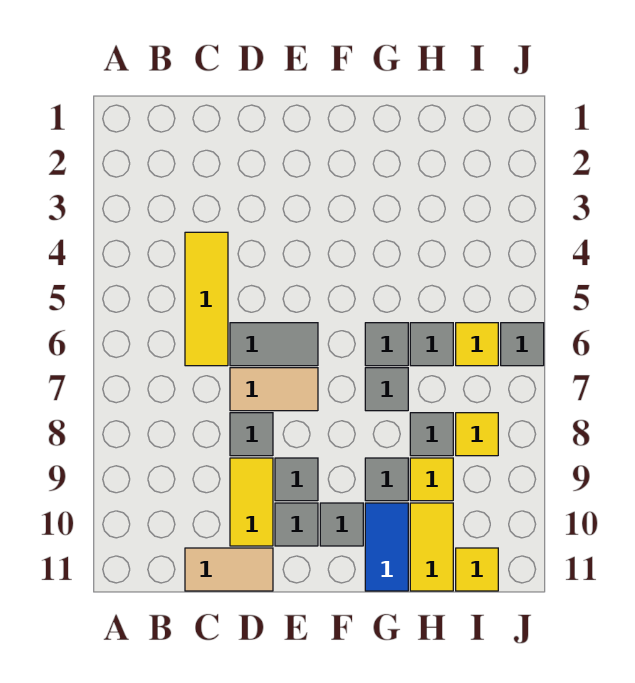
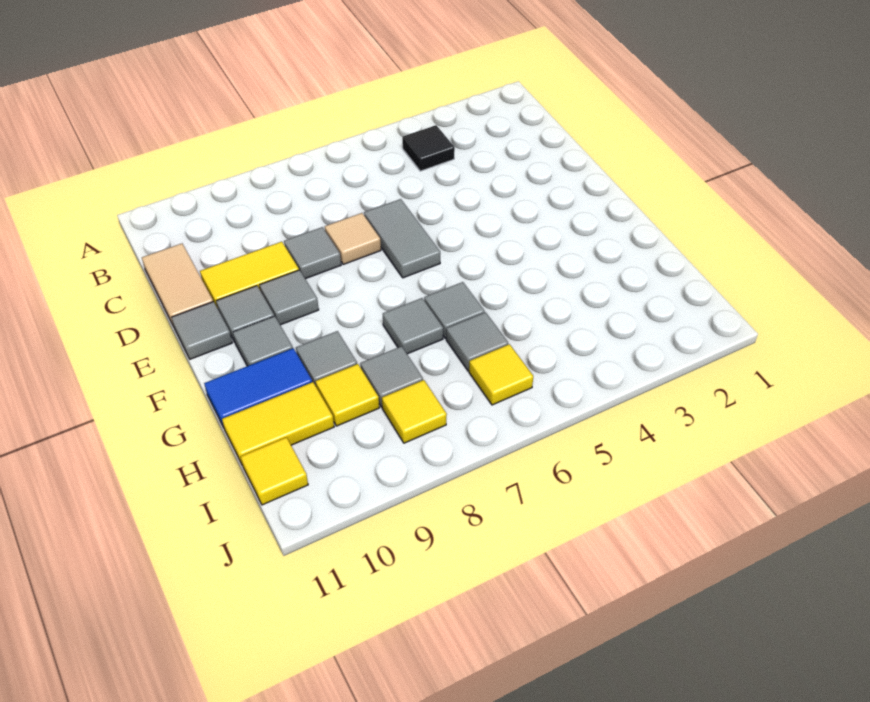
none -> black tile B4 level 1
yellow tile C4:C6 level 1 -> none
tan tile D7:E7 level 1 -> tan tile D7 level 1
grey tile J6 level 1 -> grey tile E11 level 1

